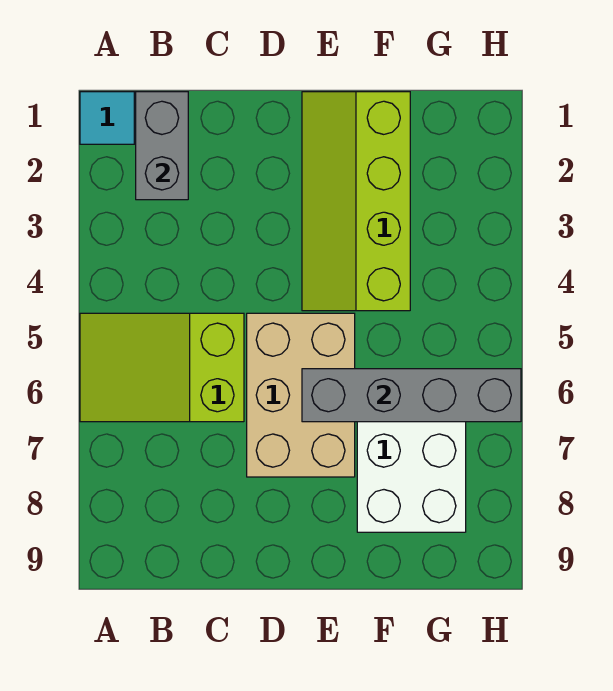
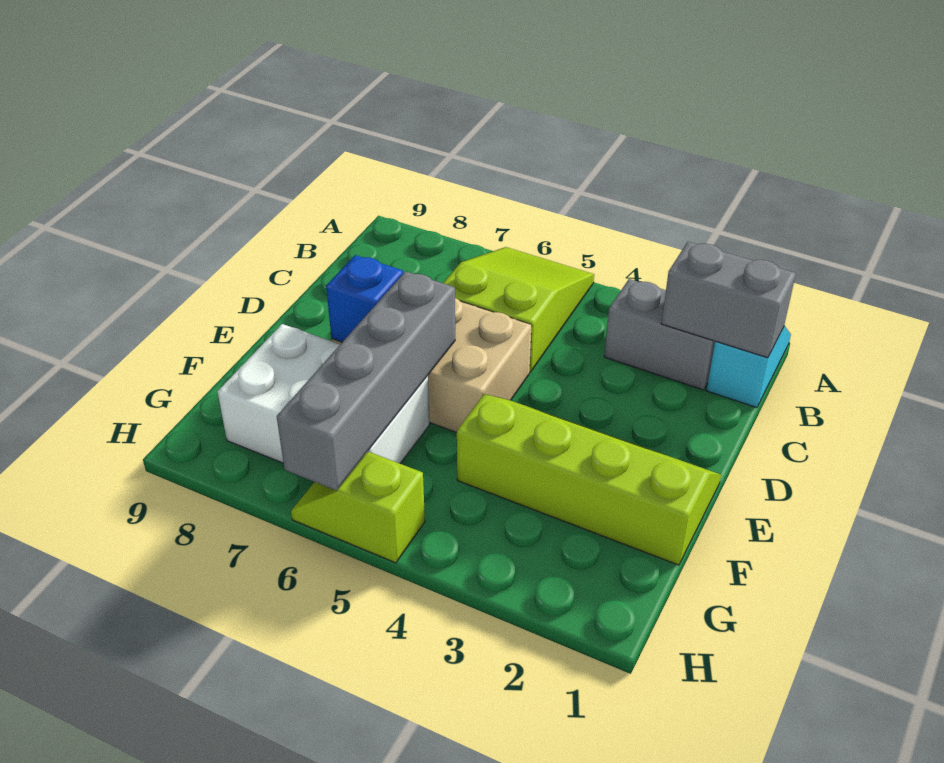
none -> grey brick B2:B3 level 1
none -> blue brick E7 level 2
none -> lime slope H5:H6 level 1 top 5

